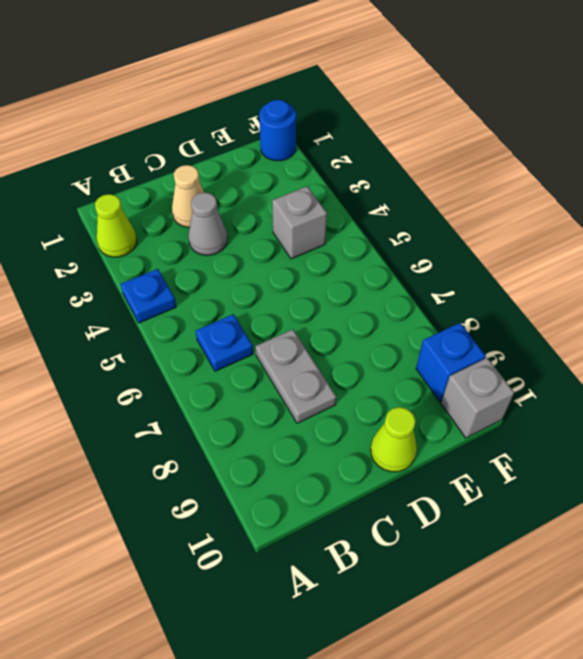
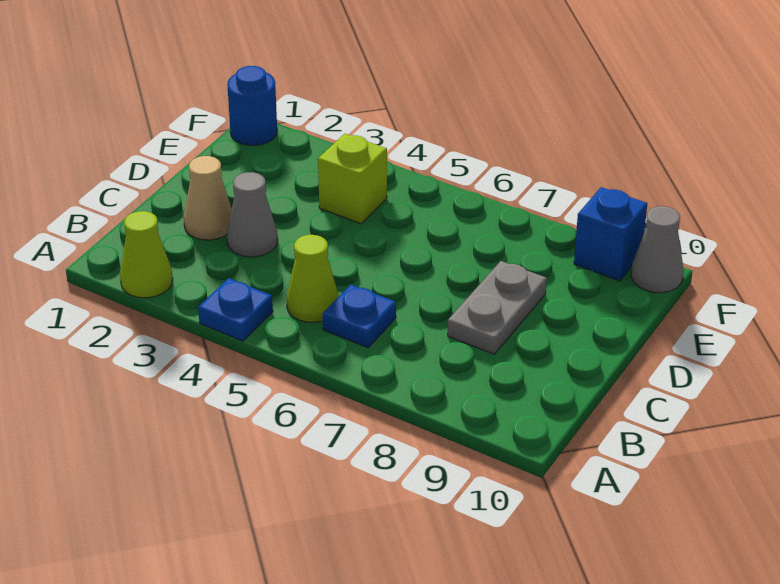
grey plate C7:C8 level 1 -> grey plate C8:D8 level 1
lime cone D10 level 1 -> lime cone B5 level 1
grey brick E4 level 1 -> lime brick E4 level 1
grey brick F10 level 1 -> grey cone F10 level 1

